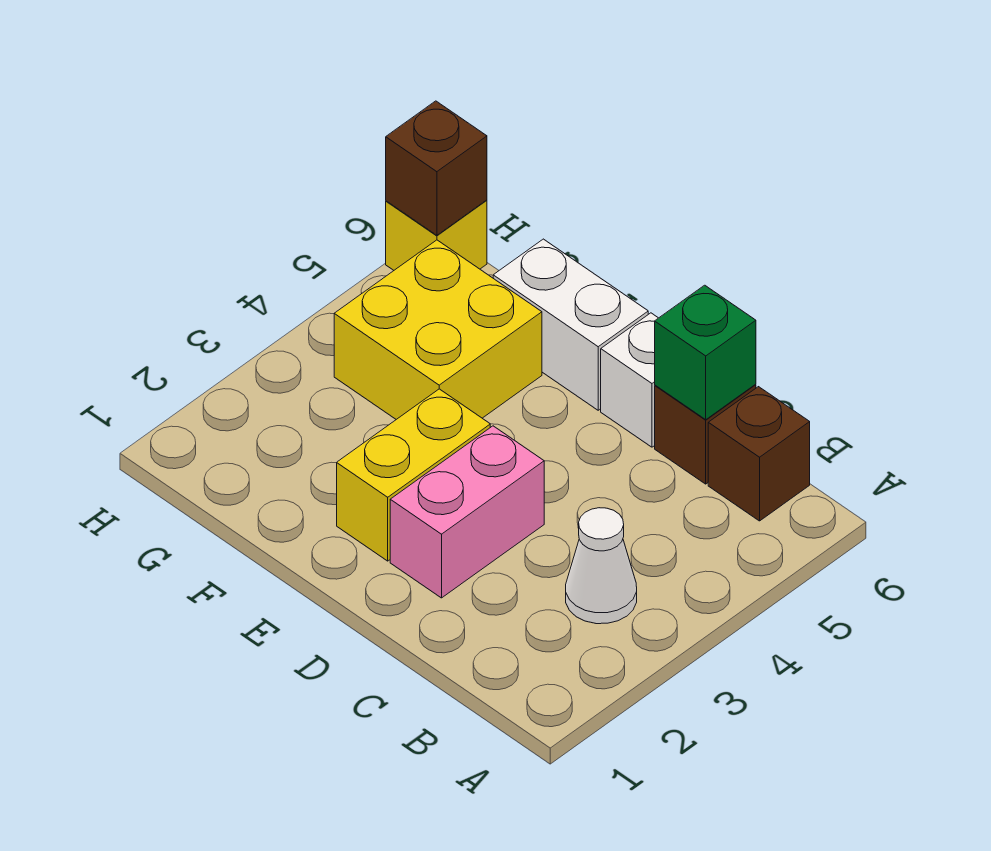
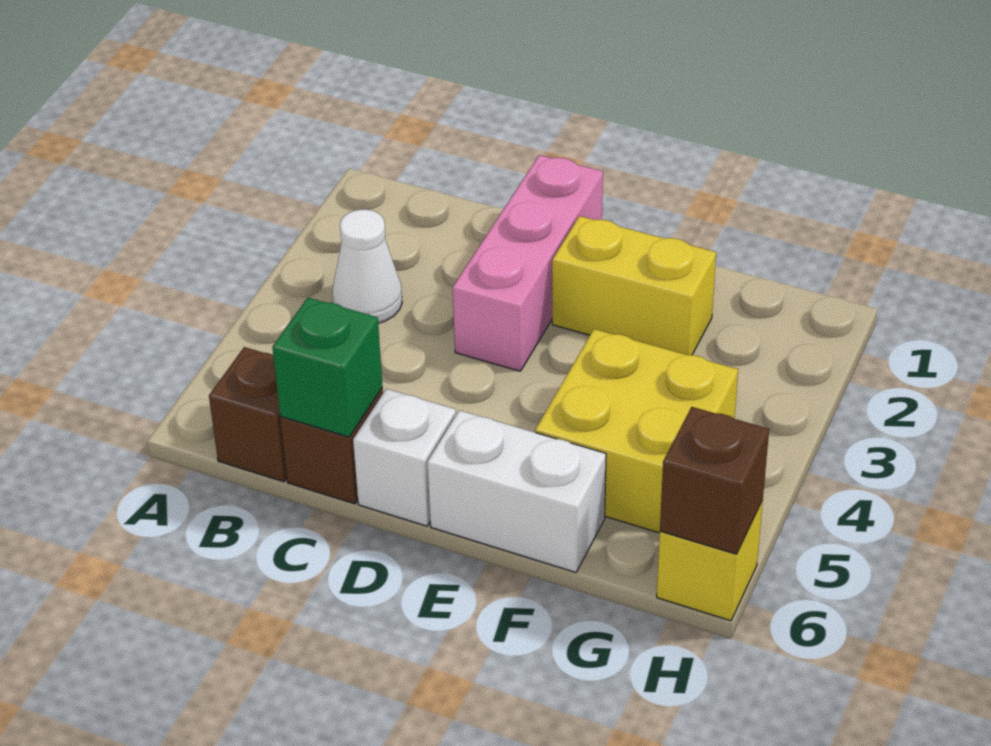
pink brick D2:D3 level 1 -> pink brick D1:D3 level 1
yellow brick E2:E3 level 1 -> yellow brick E2:F2 level 1

